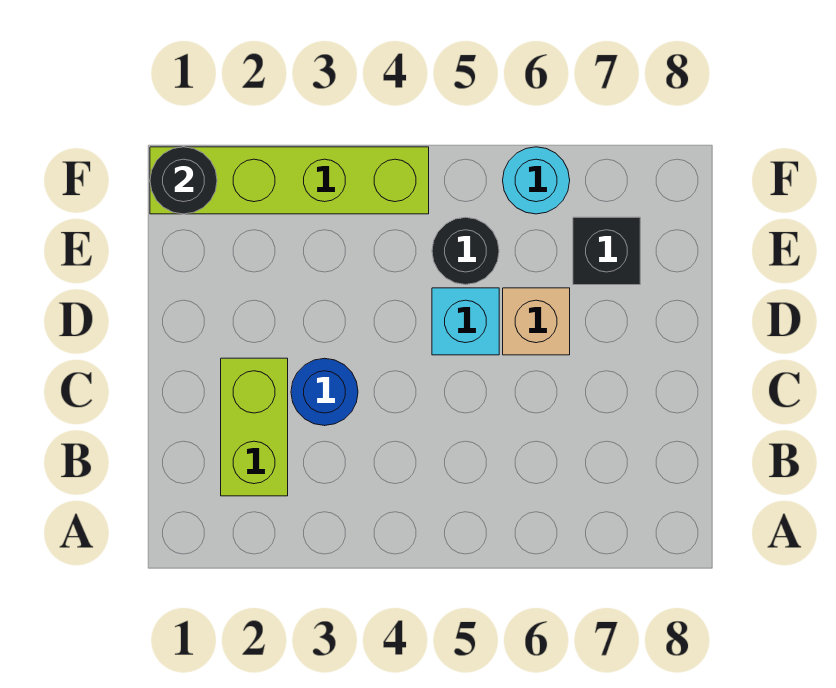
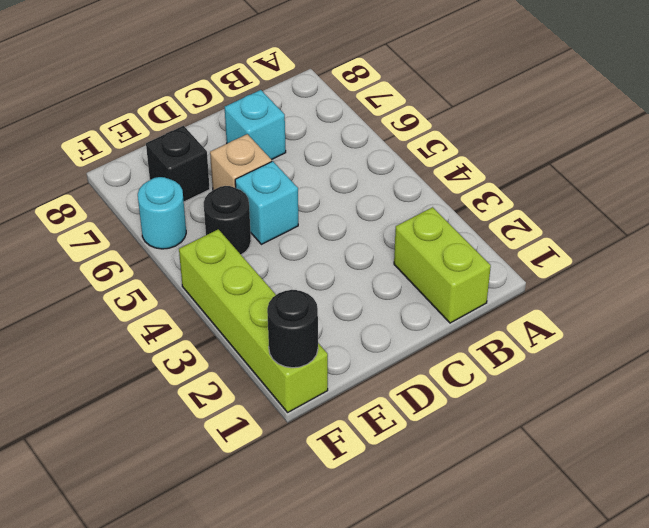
lime brick B2:C2 level 1 -> lime brick B1:B2 level 1
blue round brick C3 level 1 -> none
none -> cyan brick C7 level 1

